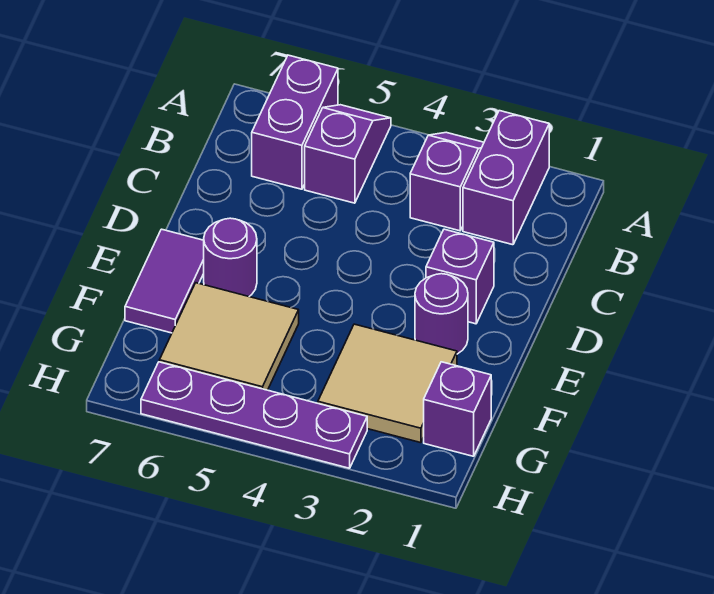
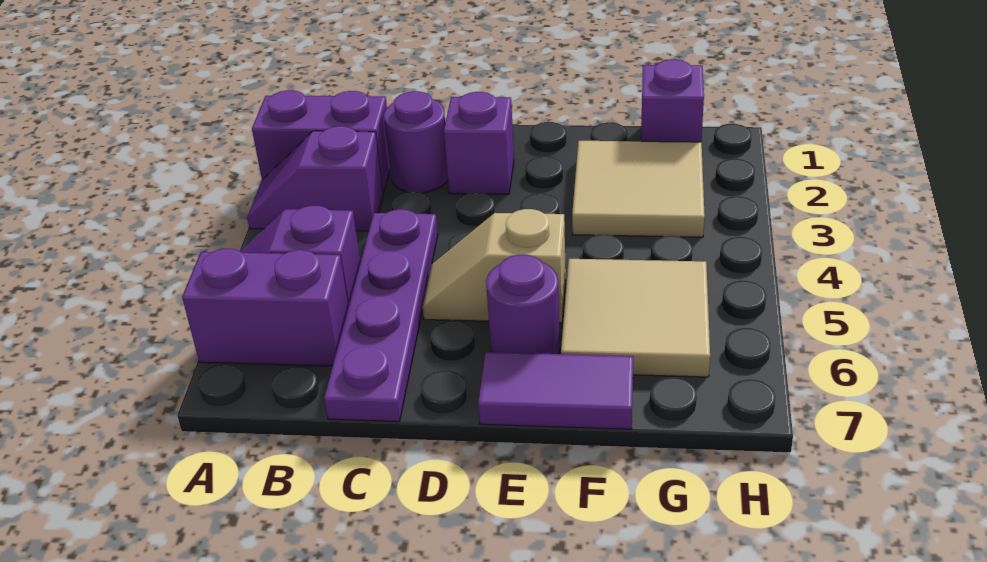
none -> tan slope D5:E5 level 1 top E
purple round brick E2 level 1 -> purple round brick C2 level 1
purple plate H3:H6 level 1 -> purple plate C4:C7 level 1

